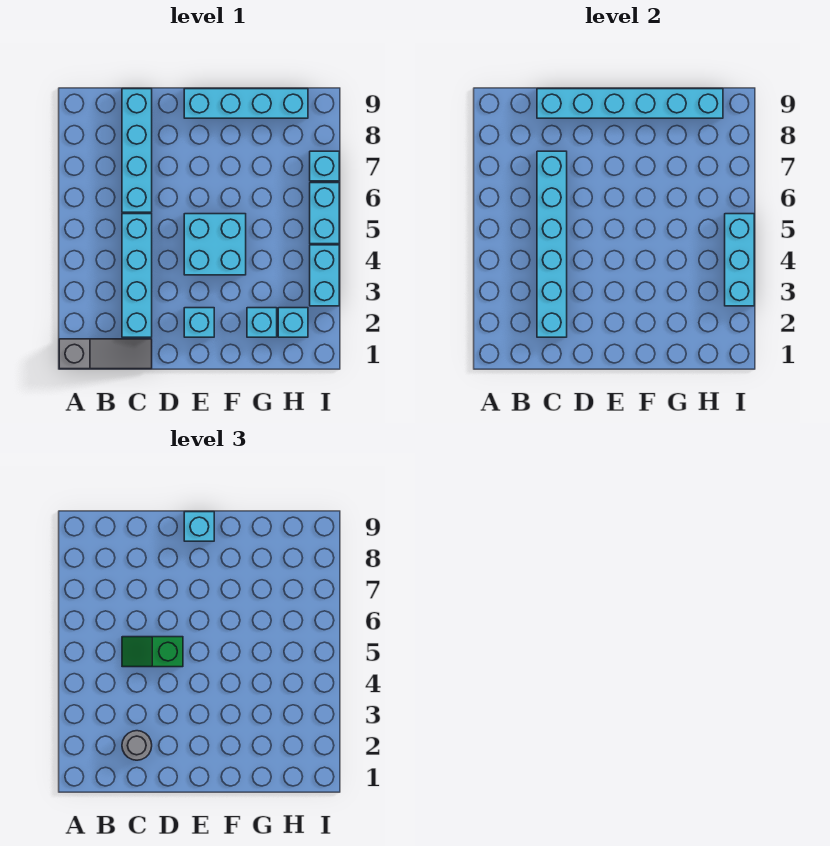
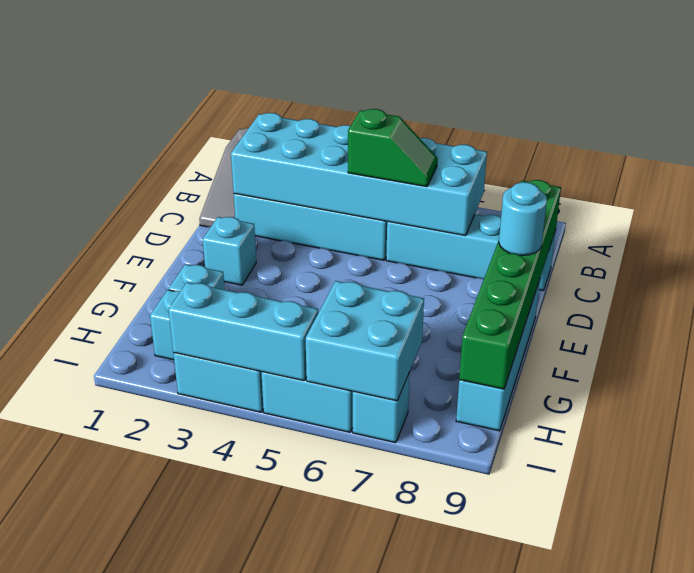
cyan brick C2:C7 level 2 -> cyan brick B2:C7 level 2
grey round brick C2 level 3 -> none
green slope C5:D5 level 3 top D -> green slope C5:C6 level 3 top 5
cyan brick C9:H9 level 2 -> green brick C9:H9 level 2
cyan brick E4:F5 level 1 -> cyan brick H6:I7 level 2
cyan brick E9 level 3 -> cyan round brick E9 level 3

